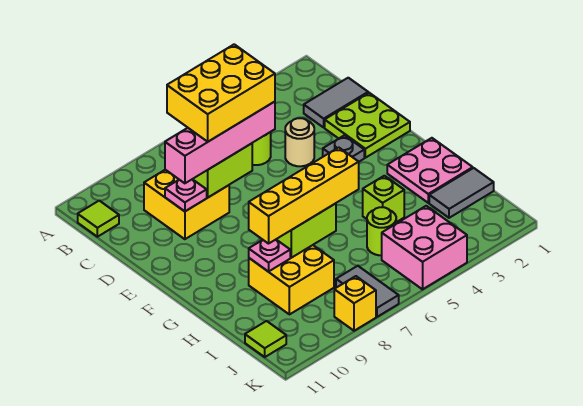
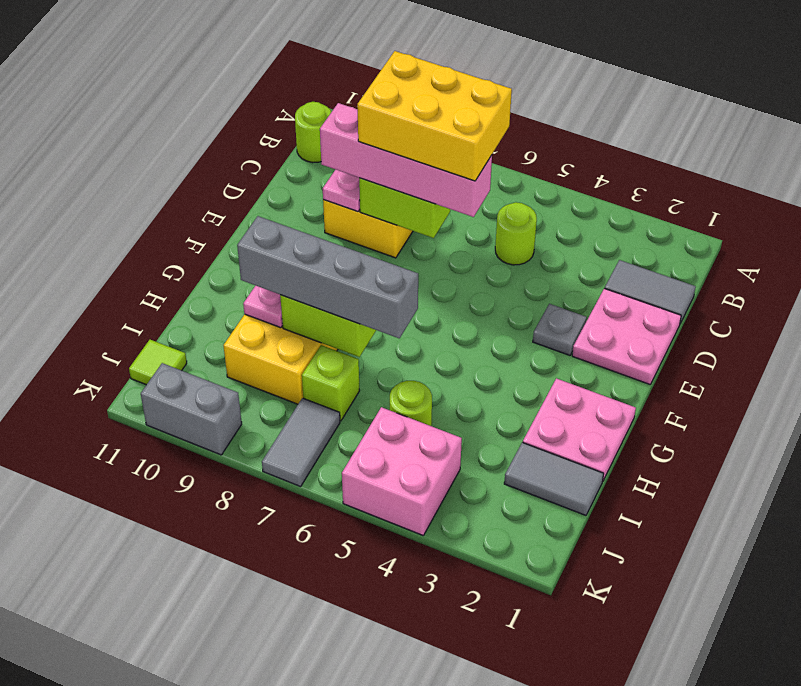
lime tile B11 level 1 -> lime round brick B11 level 1
lime plate D1:E2 level 1 -> pink plate D1:E2 level 1
tan round brick D4 level 1 -> none
lime brick H4 level 1 -> lime brick I7 level 1
yellow brick H6:H9 level 3 -> grey brick H6:H9 level 3
yellow brick K8 level 1 -> none
none -> grey brick K9:K10 level 1

